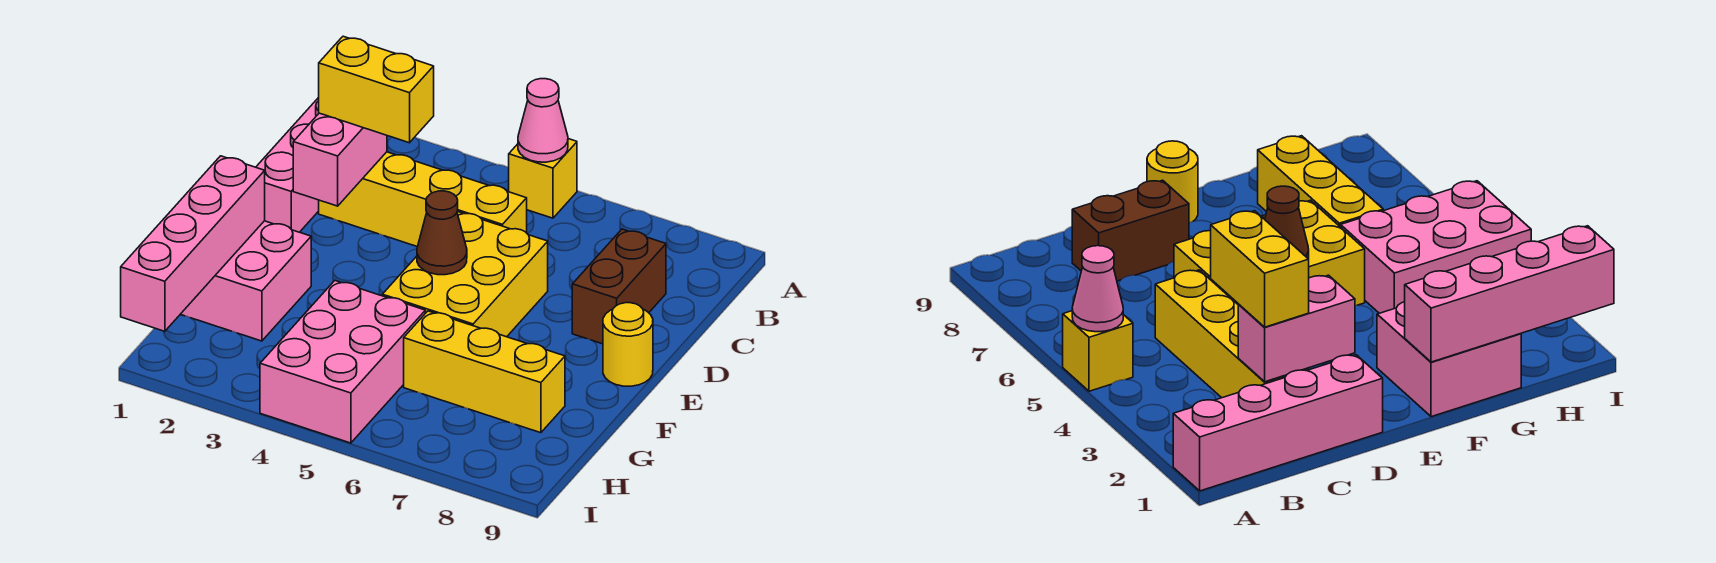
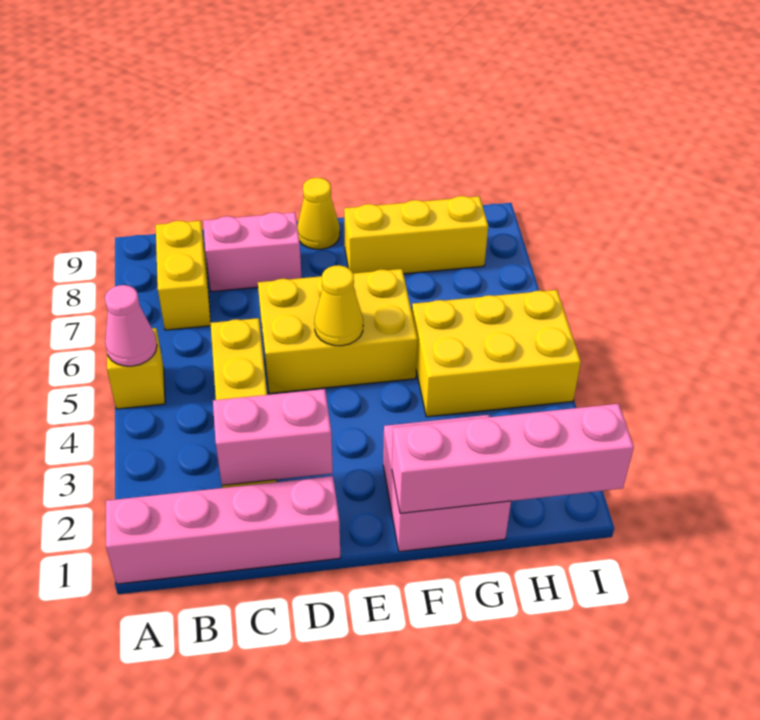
yellow brick C2:C3 level 3 -> yellow brick B7:B8 level 1
brown brick C8:D8 level 1 -> pink brick C8:D8 level 1
brown cone E5 level 2 -> yellow cone E5 level 2
yellow round brick E9 level 1 -> yellow cone E9 level 1
pink brick G4:I5 level 1 -> yellow brick G4:I5 level 1
yellow brick G6:G8 level 1 -> yellow brick F8:H8 level 1

